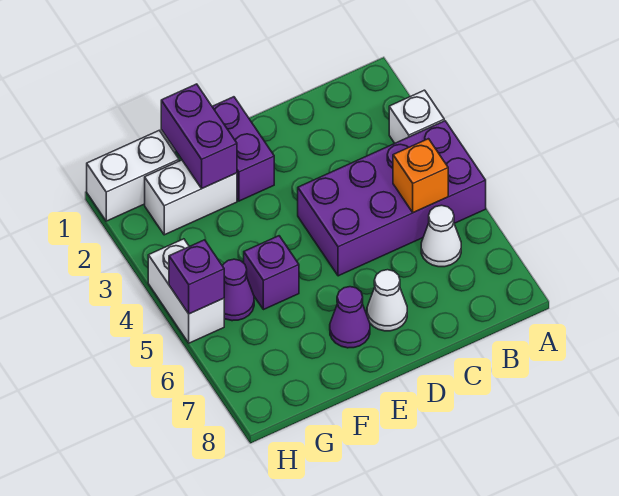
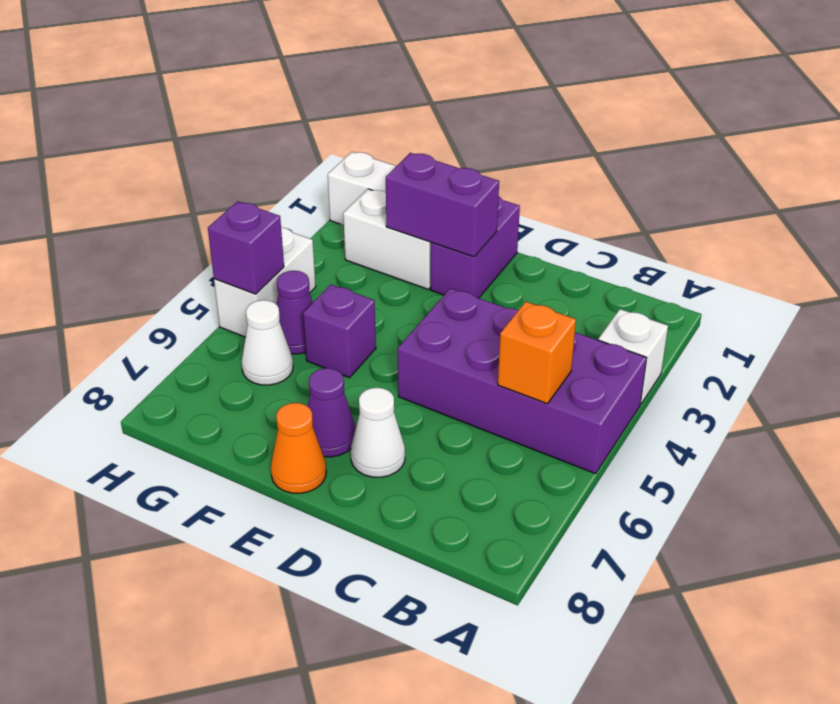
white cone B6 level 1 -> white cone G6 level 1
none -> orange cone E8 level 1
purple brick F1:F2 level 2 -> purple brick E2:F2 level 2

